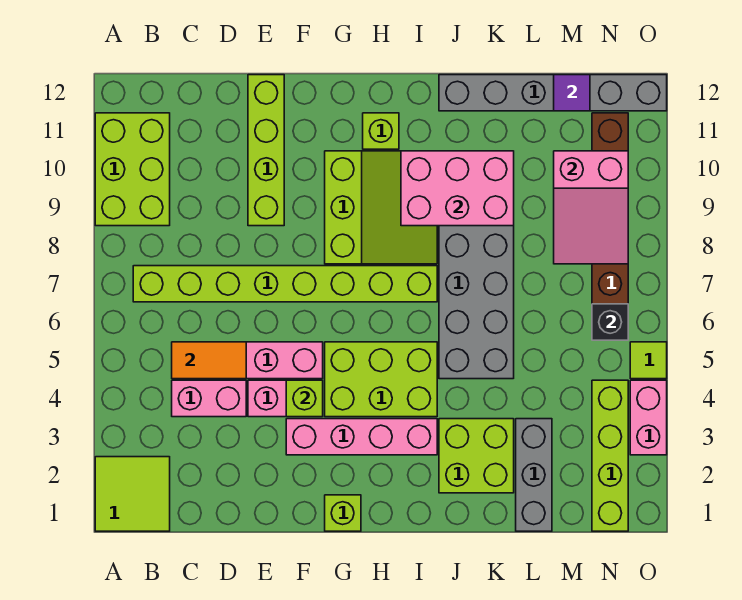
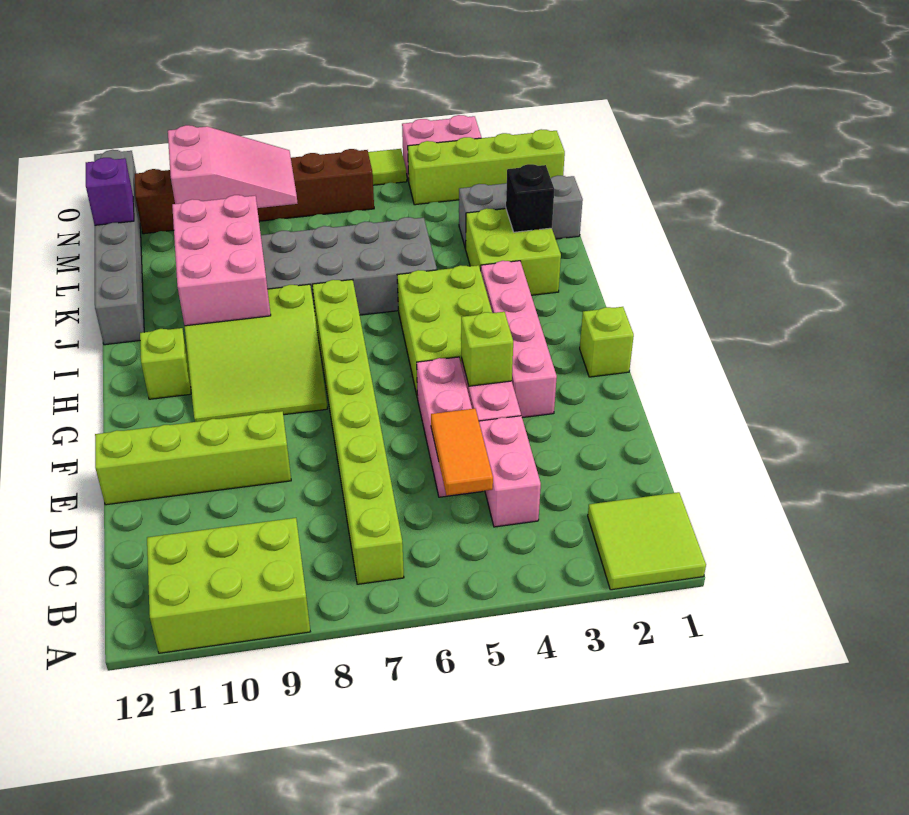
lime slope G8:I10 level 1 top G -> lime slope G8:I10 level 1 top I
purple tile M12 level 2 -> purple brick M12 level 2
black brick N6 level 2 -> black brick K2 level 2

